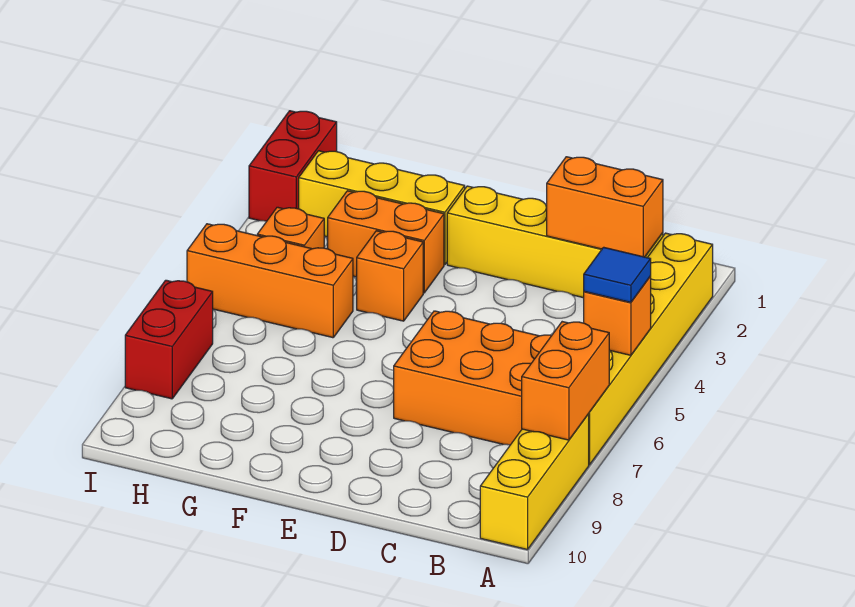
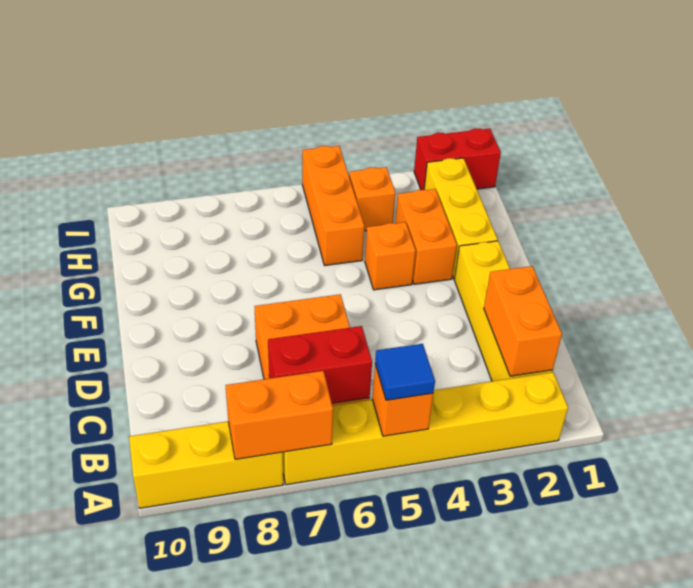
red brick I7:I8 level 1 -> red brick B6:B7 level 2

